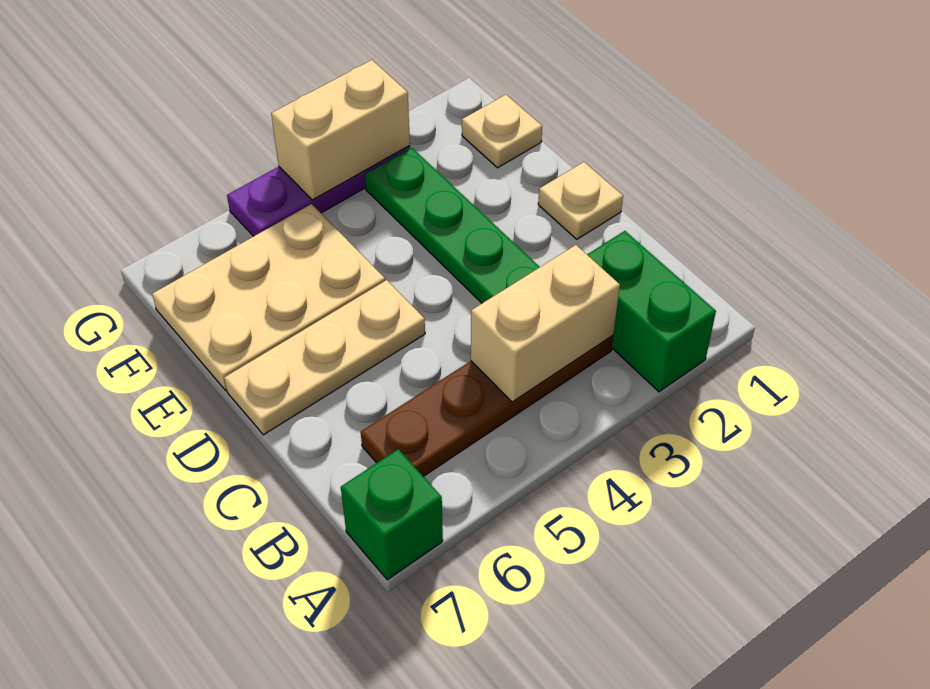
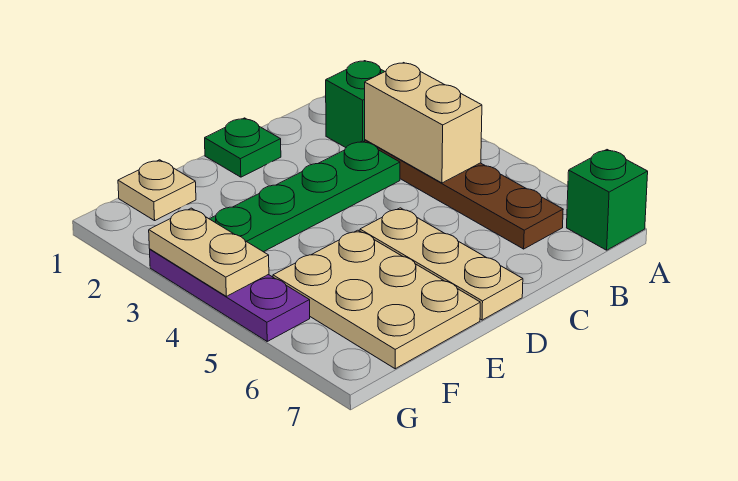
green brick A2:B2 level 1 -> green brick B2 level 1
tan plate D1 level 1 -> green plate D1 level 1
tan brick G3:G4 level 2 -> tan plate G3:G4 level 2

